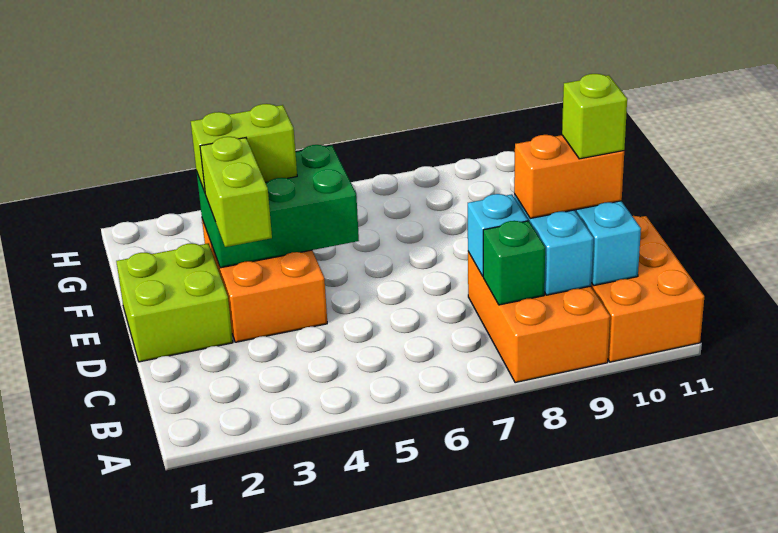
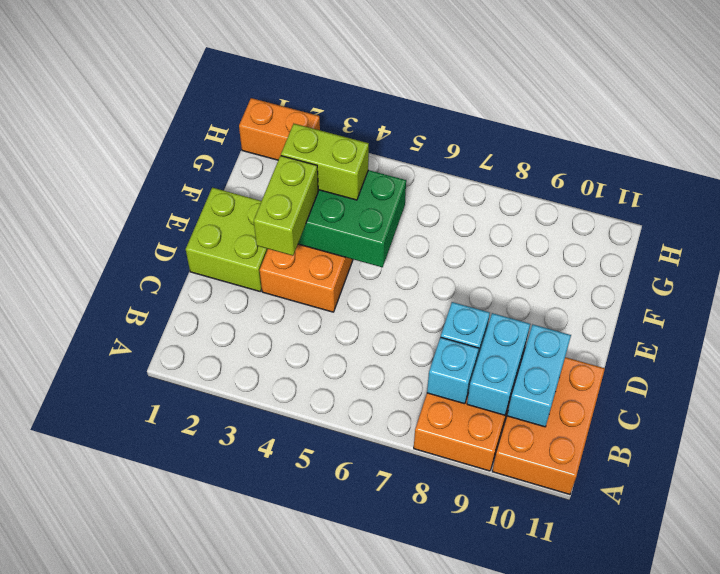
green brick B8 level 2 -> cyan brick B8 level 2
orange brick C9:C10 level 3 -> orange brick H1:H2 level 1
lime brick C10 level 4 -> none

